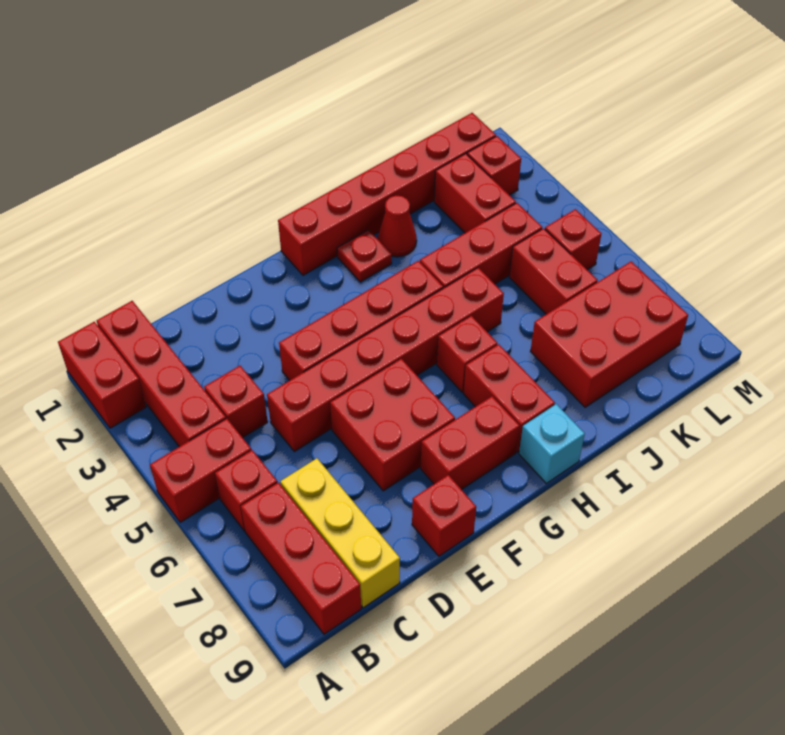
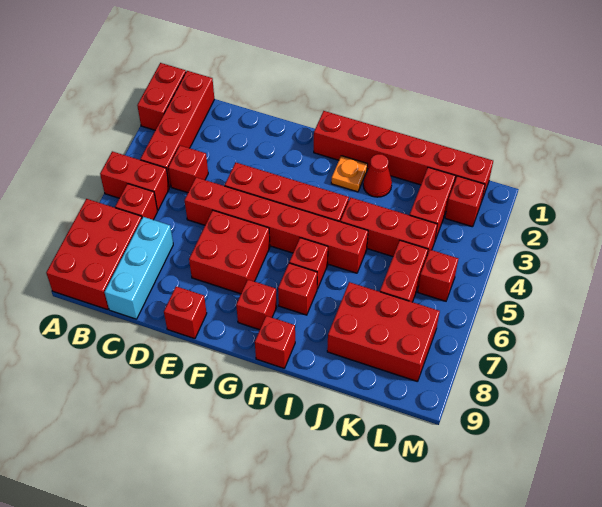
red brick B7:B9 level 1 -> red brick A7:B9 level 1
yellow brick C7:C9 level 1 -> cyan brick C7:C9 level 1
red brick F8:G8 level 1 -> red brick G8 level 1
red plate H2 level 1 -> orange plate H2 level 1
red brick H7:H8 level 1 -> red brick H7 level 1
cyan brick H9 level 1 -> red brick H9 level 1

